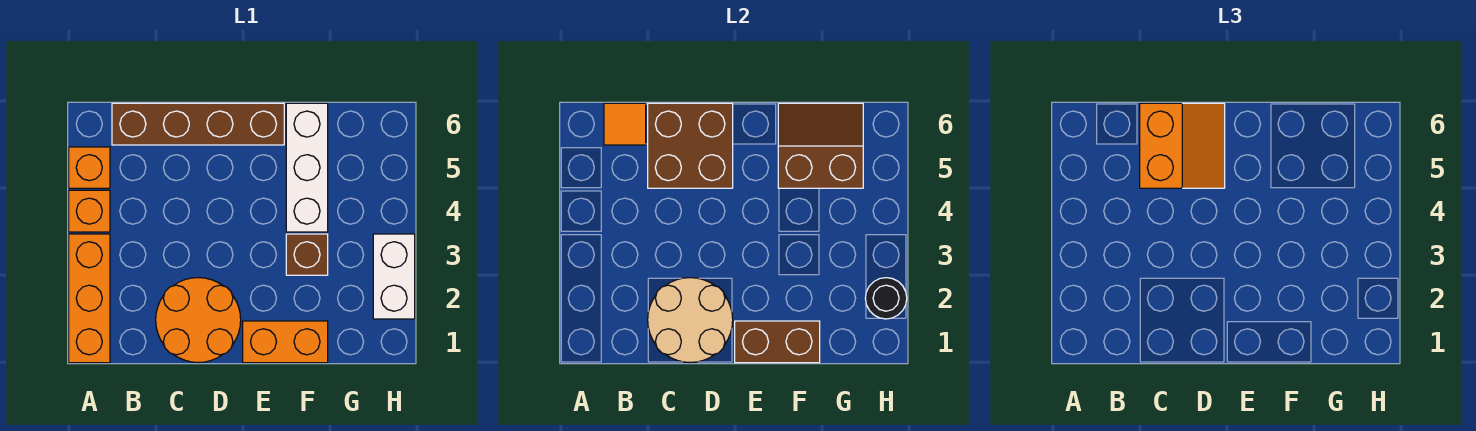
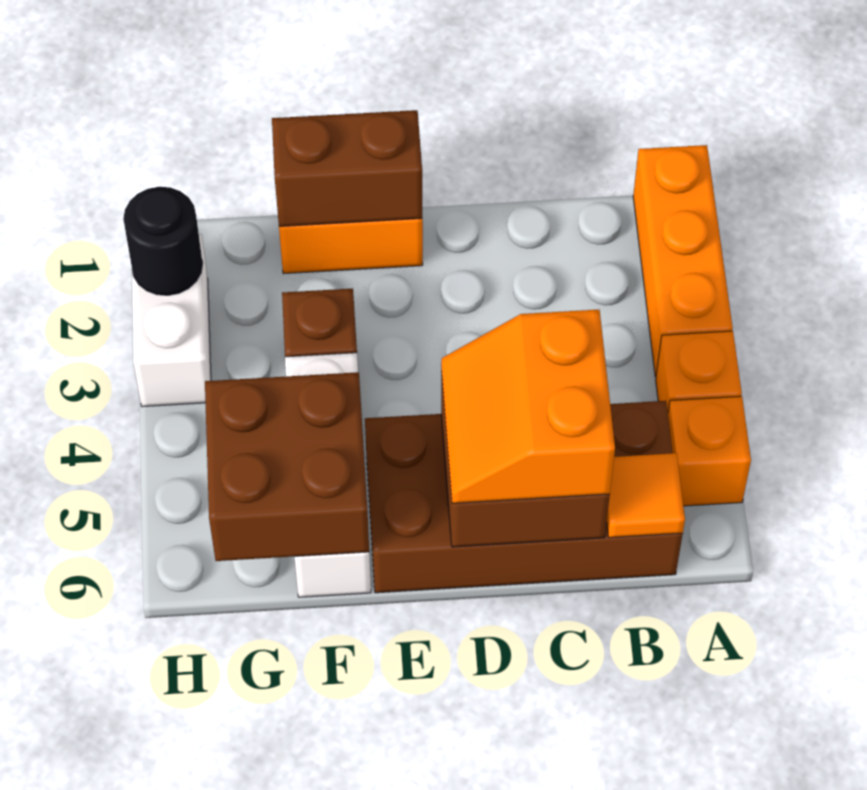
brown brick B6:E6 level 1 -> brown brick B5:E6 level 1
orange round brick C1:D2 level 1 -> none
tan round brick C1:D2 level 2 -> none
brown slope F5:G6 level 2 top 5 -> brown brick F5:G6 level 2

